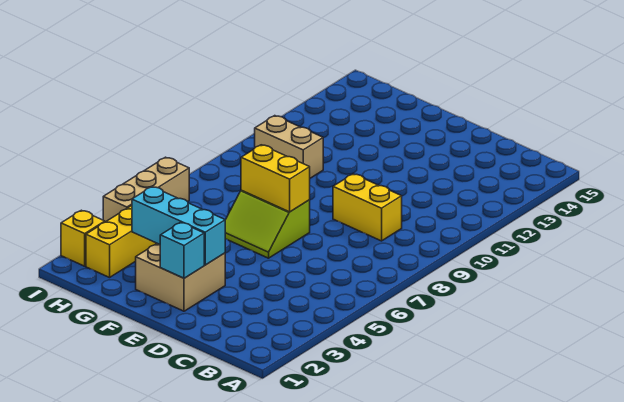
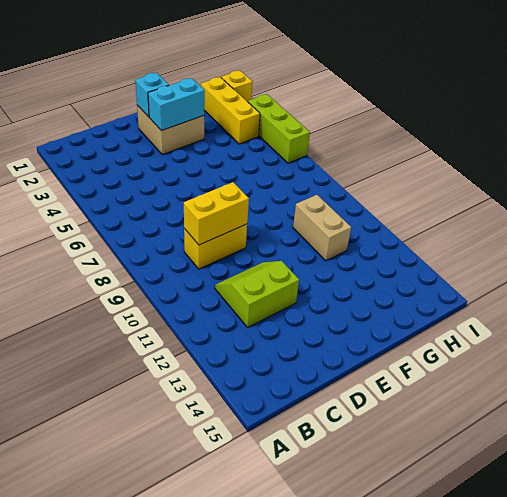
cyan brick E3:G3 level 2 -> cyan brick E3:F3 level 2
lime slope E6:F7 level 1 top 7 -> lime slope C11:D12 level 1 top 12
yellow brick E7:F7 level 2 -> yellow brick C9:D9 level 2
tan brick G10:H10 level 1 -> tan brick G10:G11 level 1
tan brick I4:I6 level 1 -> lime brick I4:I6 level 1

